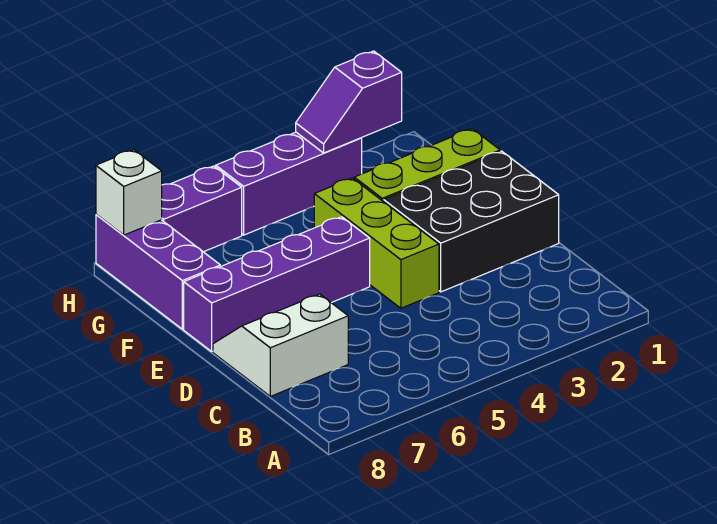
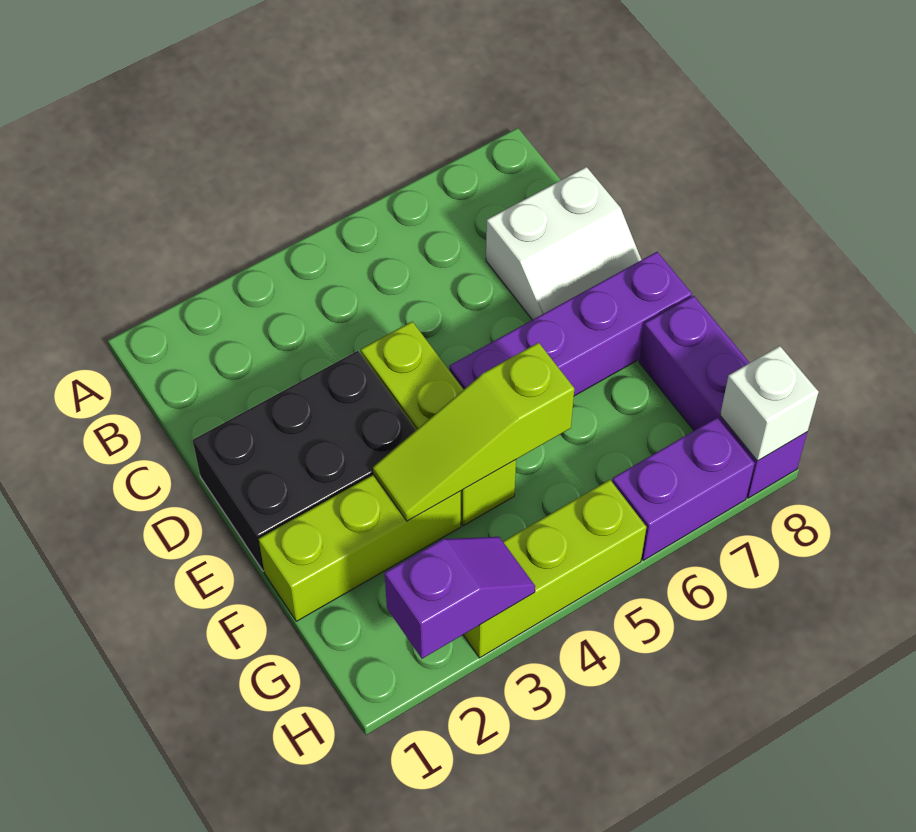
none -> lime slope F3:F5 level 2 top 5
purple brick H3:H5 level 1 -> lime brick H3:H5 level 1

